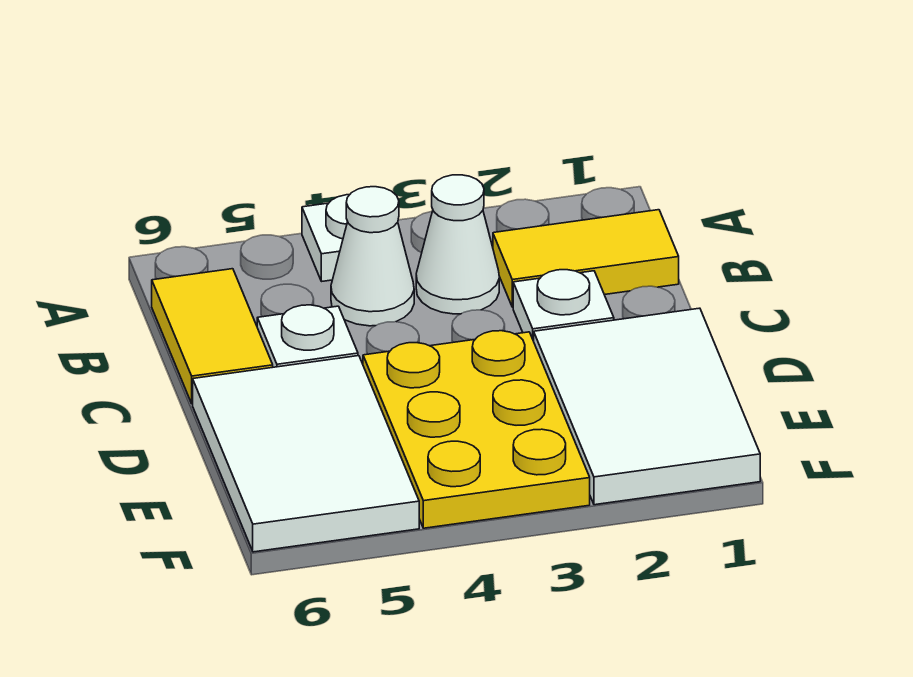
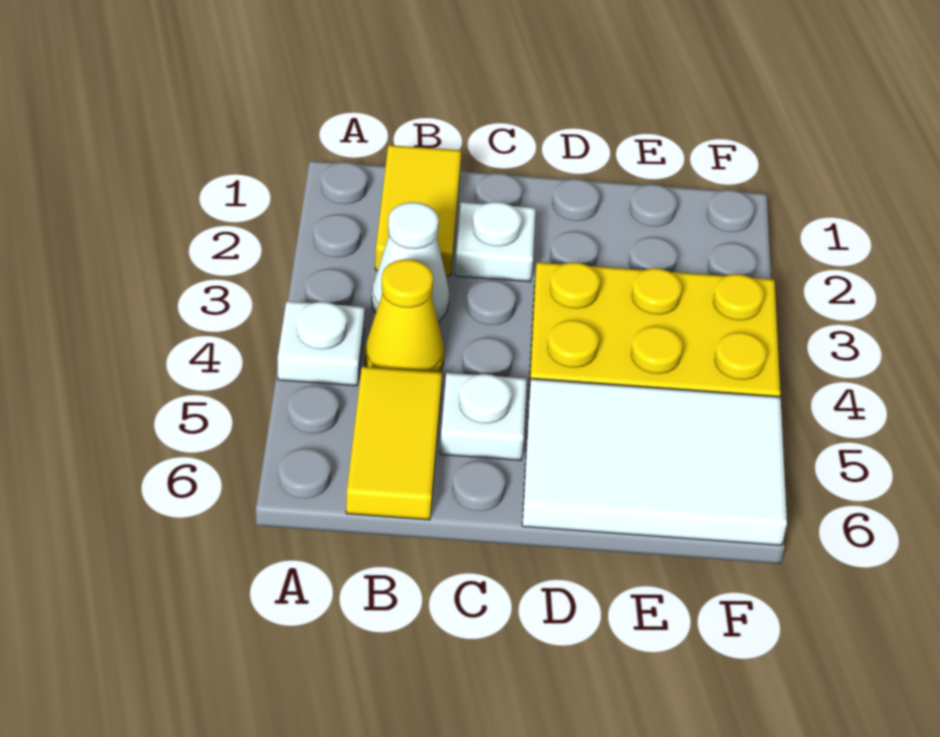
white cone B4 level 1 -> yellow cone B4 level 1
yellow tile B6:C6 level 1 -> yellow tile B5:B6 level 1
white tile D1:F2 level 1 -> none

